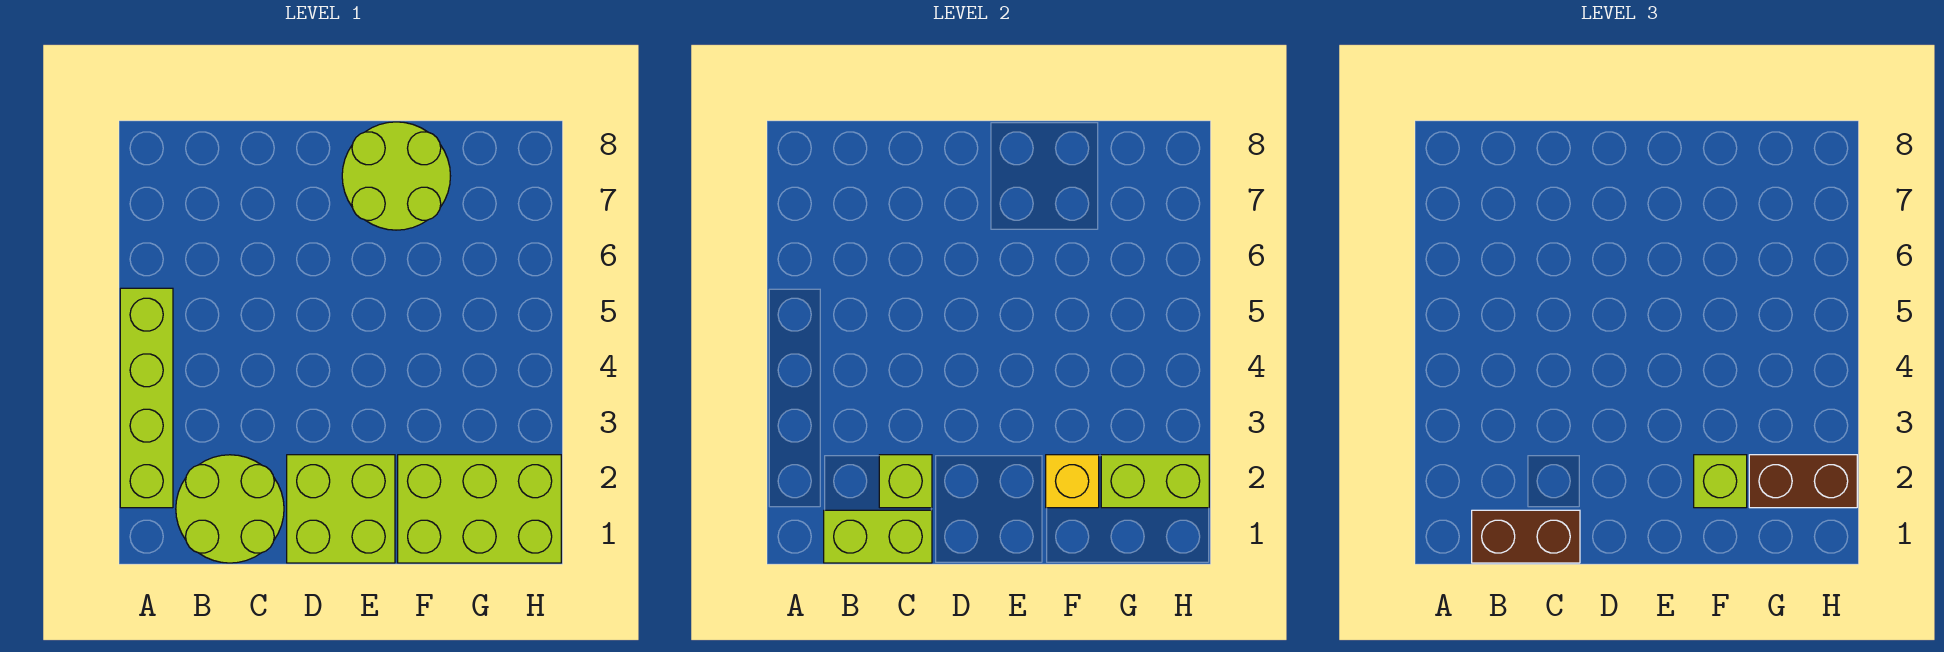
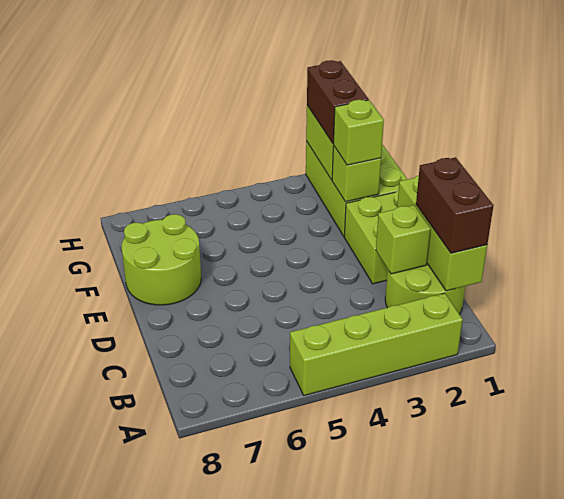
lime brick B1:C1 level 2 -> lime brick B1:D1 level 2
yellow brick F2 level 2 -> lime brick F2 level 2

